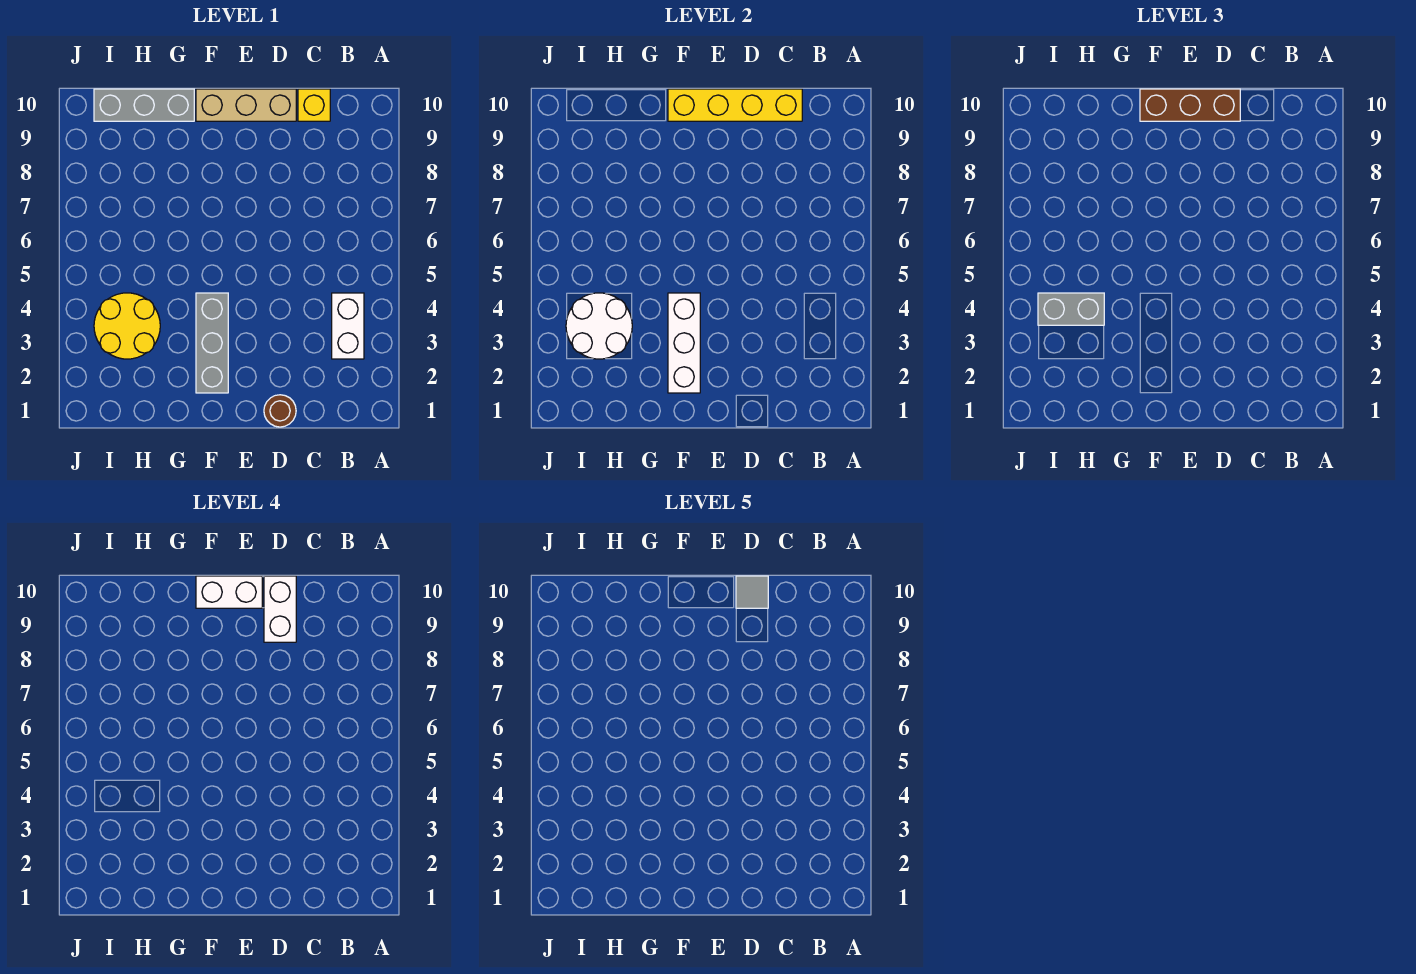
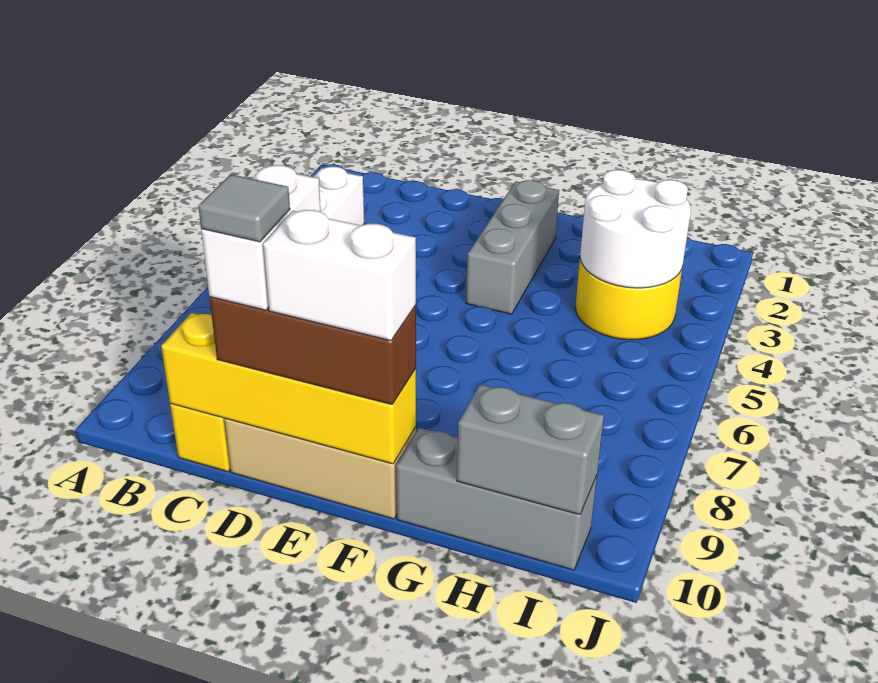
brown round brick D1 level 1 -> none
white brick F2:F4 level 2 -> none
grey brick H4:I4 level 3 -> grey brick H10:I10 level 2

